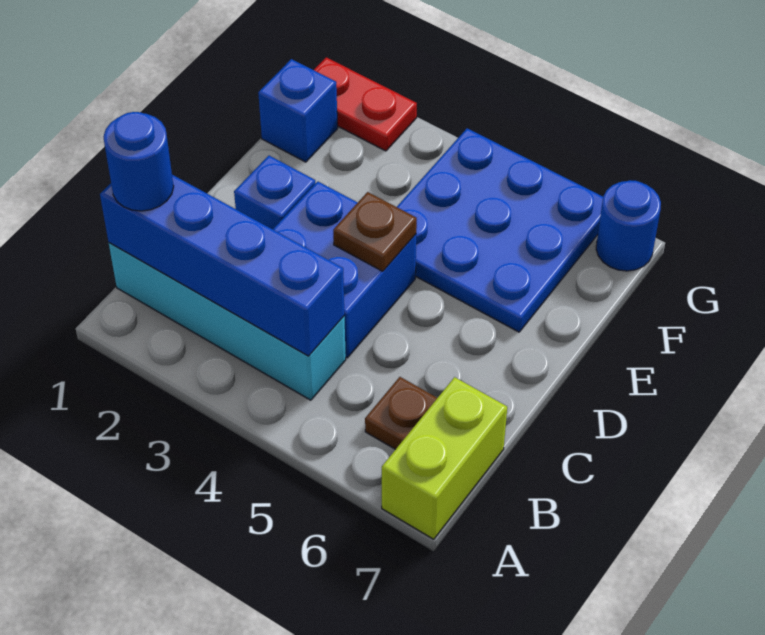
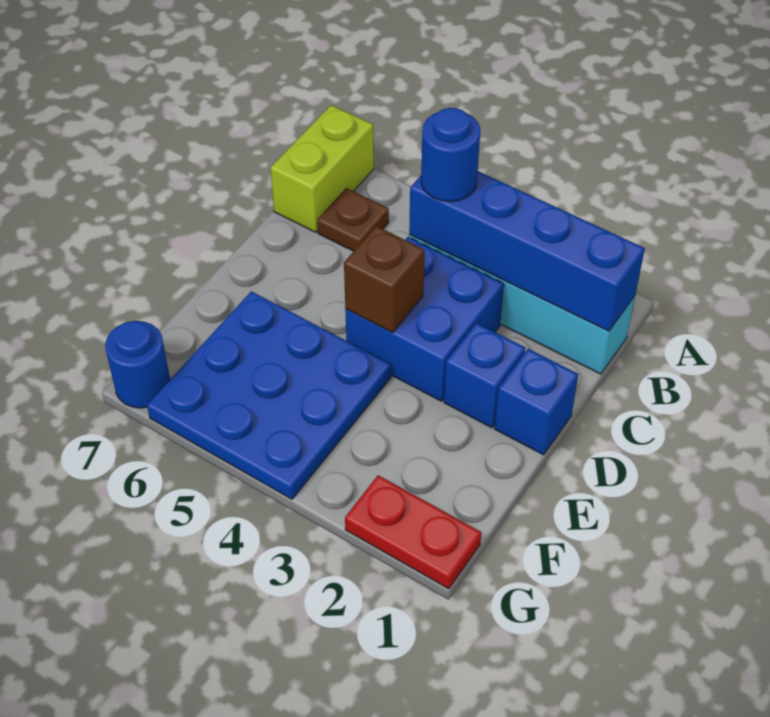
blue round brick B1 level 3 -> blue round brick B4 level 3
brown plate D4 level 2 -> brown brick D4 level 2
blue brick F1 level 1 -> blue brick D1 level 1

